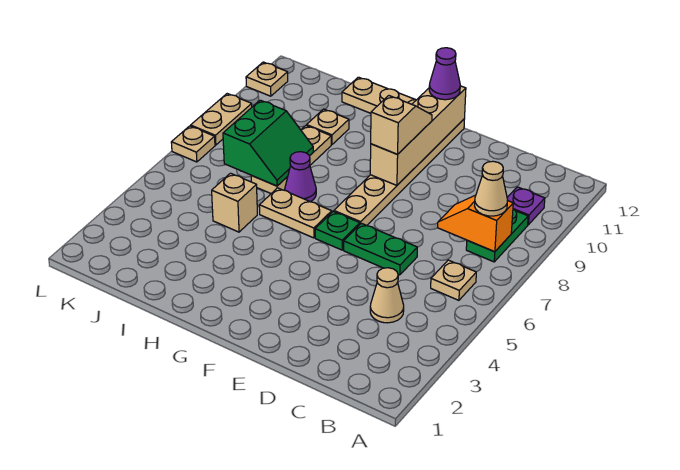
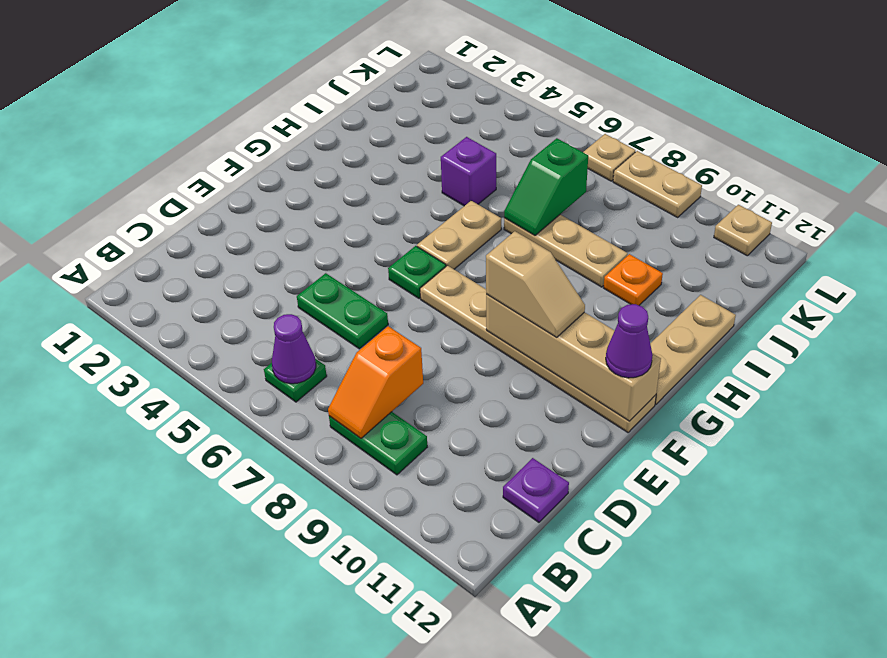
tan plate B6 level 1 -> green plate B6 level 1
orange slope B8:C8 level 2 top B -> orange slope B8:C8 level 2 top C
tan cone B8 level 3 -> none
purple plate B10 level 1 -> purple plate C12 level 1
tan cone C4 level 1 -> none
green plate D6:E6 level 1 -> green plate D5:D6 level 1
purple cone H7 level 1 -> purple cone B6 level 2
tan brick I5 level 1 -> purple brick I5 level 1
green slope I7:J8 level 2 top J -> green slope I7:J7 level 2 top J
tan plate I10 level 1 -> orange plate I10 level 1

